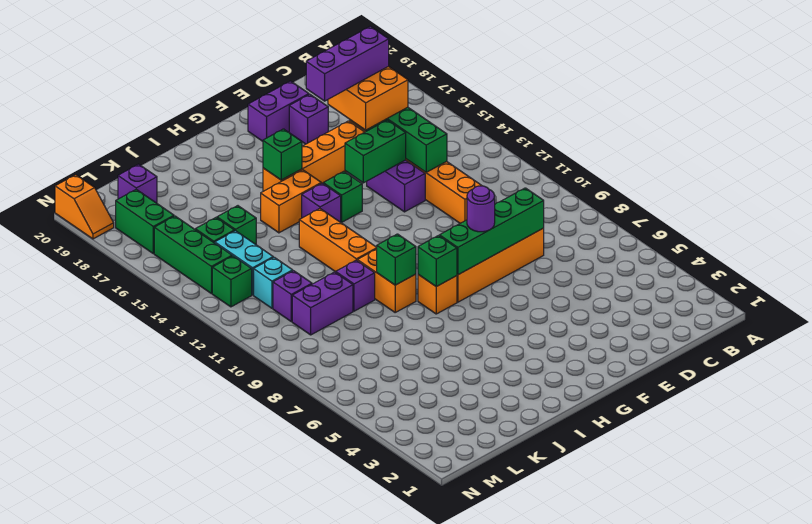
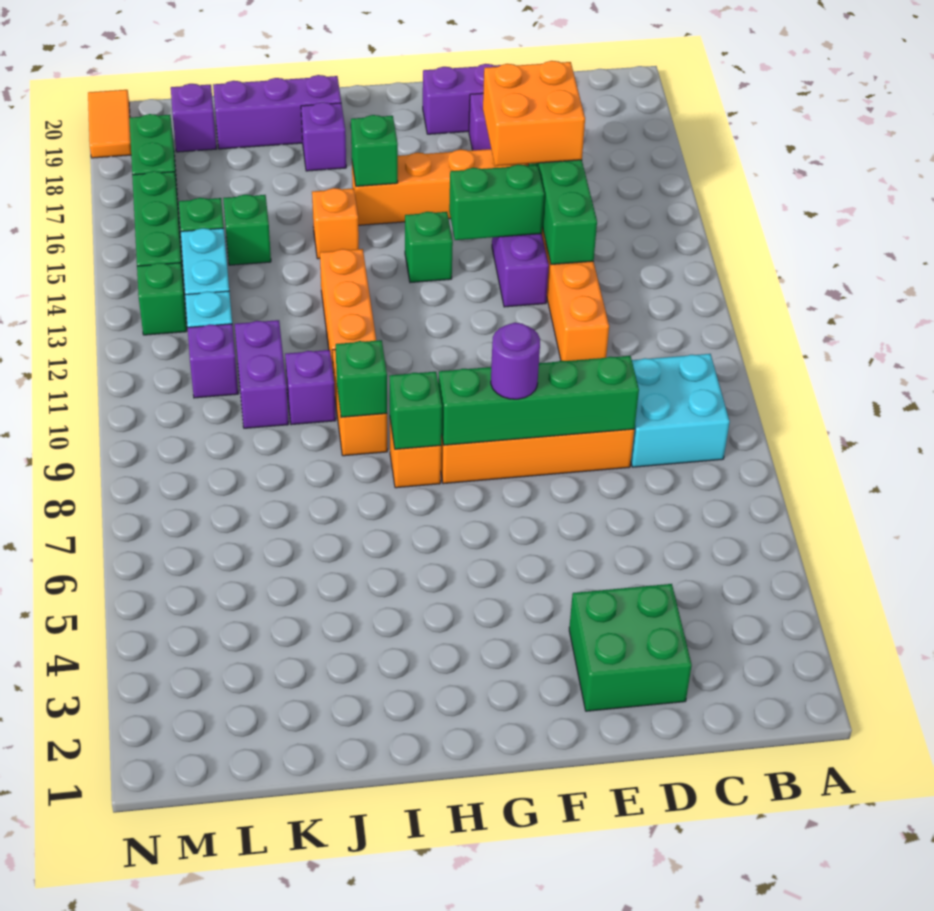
none -> cyan brick B8:C9 level 1
none -> green brick D2:E3 level 1
purple brick D16:F16 level 4 -> purple brick I19:K19 level 1
purple brick H14 level 1 -> purple brick I18 level 1
orange brick H15:I15 level 1 -> orange brick I15 level 1
purple brick K10:L10 level 1 -> purple brick K10:K11 level 1
orange slope N19:N20 level 1 top 20 -> orange tile N19:N20 level 1

